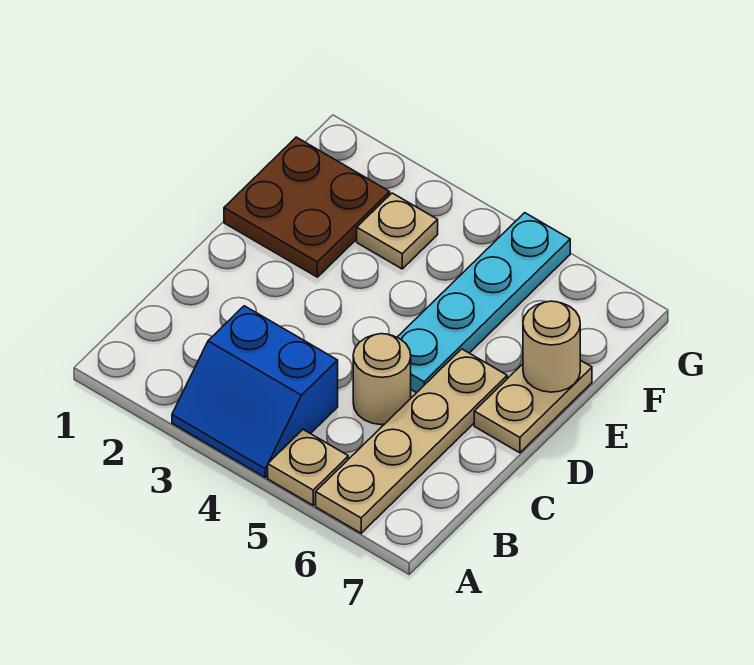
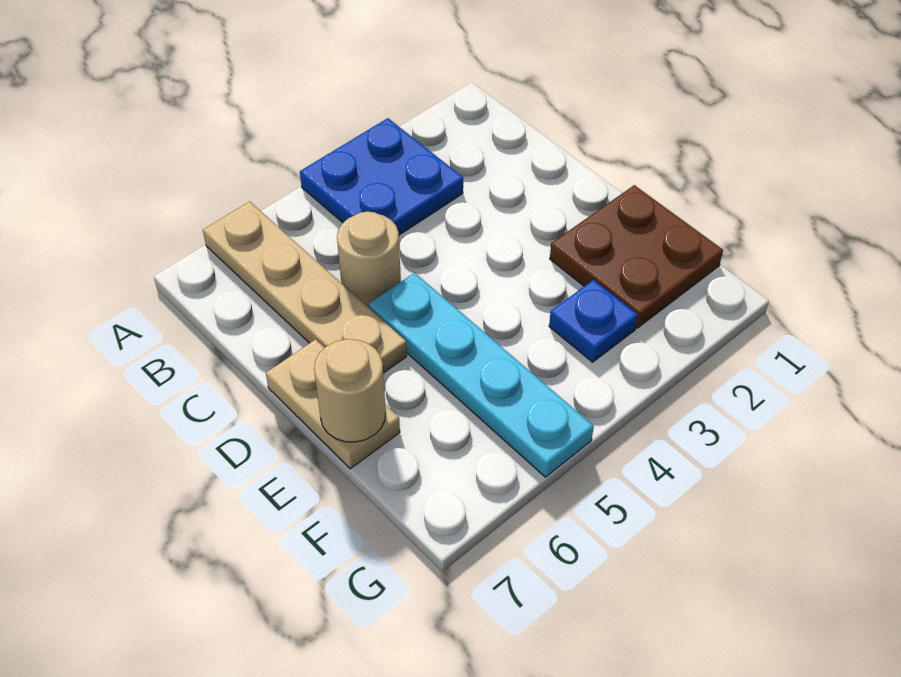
blue slope A3:B4 level 1 top B -> blue plate A3:B4 level 1
tan plate A5 level 1 -> none
tan plate F3 level 1 -> blue plate F3 level 1

